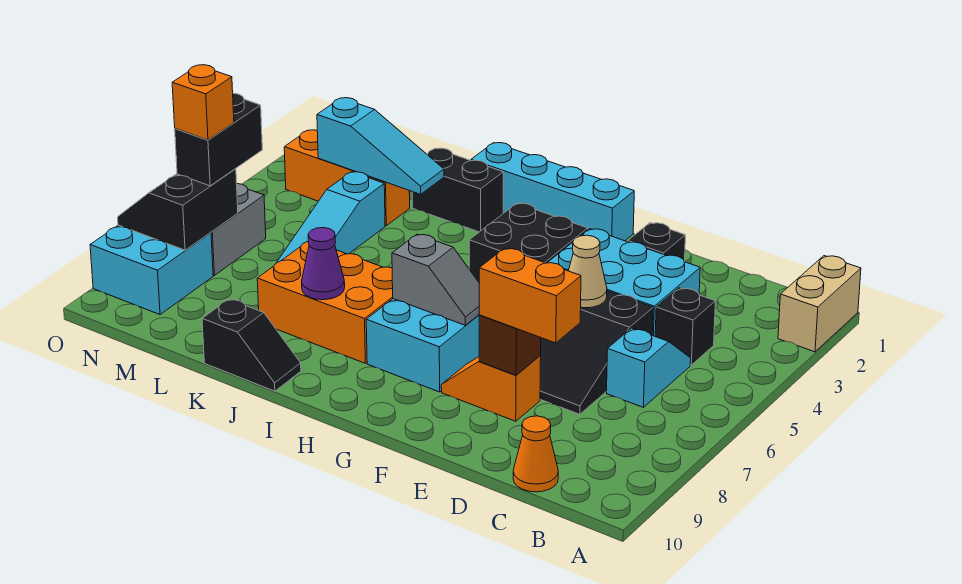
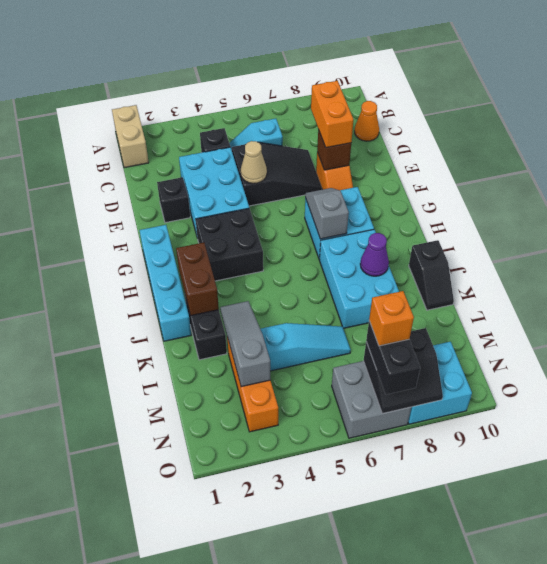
tan brick A1:A2 level 1 -> tan brick A1:B1 level 1
none -> brown brick I2:J2 level 2
orange brick I7:K8 level 1 -> cyan brick I7:K8 level 1
black slope J10:K10 level 1 top K -> black slope J10:K10 level 1 top J
cyan slope K3:M3 level 2 top M -> grey slope K3:M3 level 2 top M
black brick N6:N7 level 3 -> black brick N7:O7 level 3

